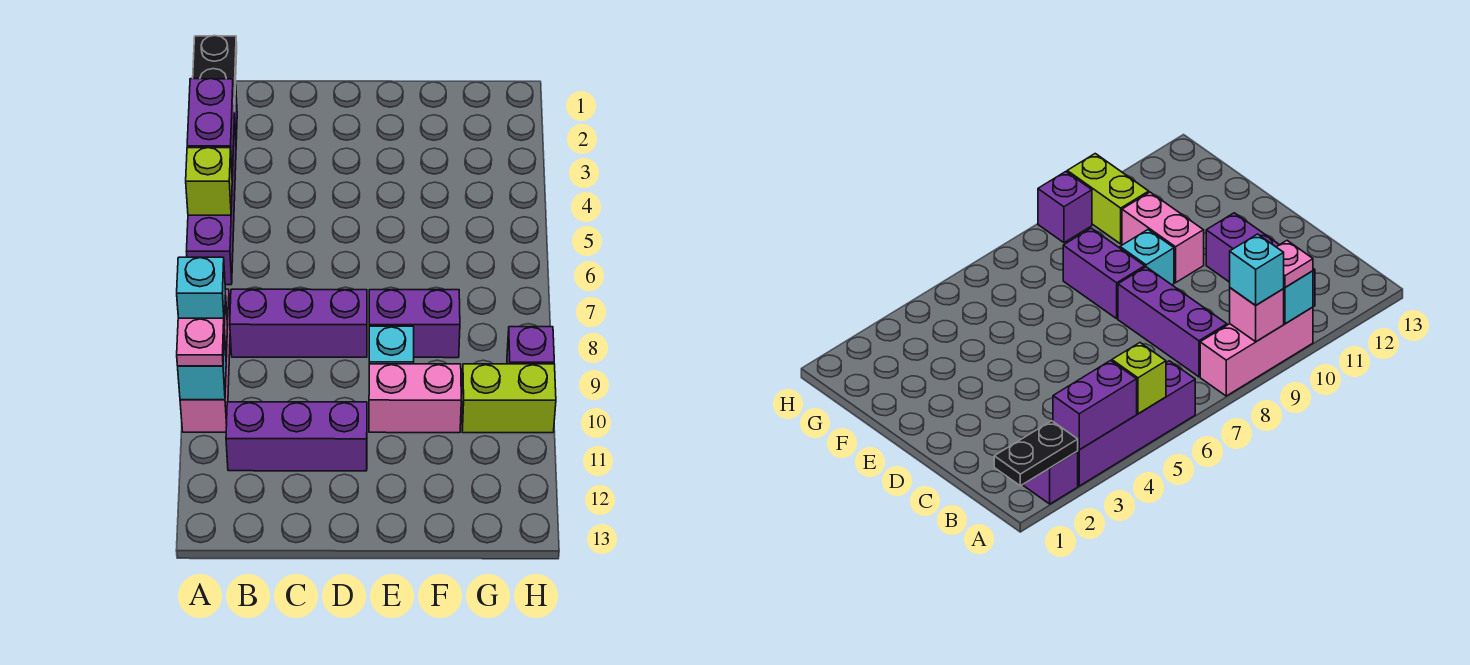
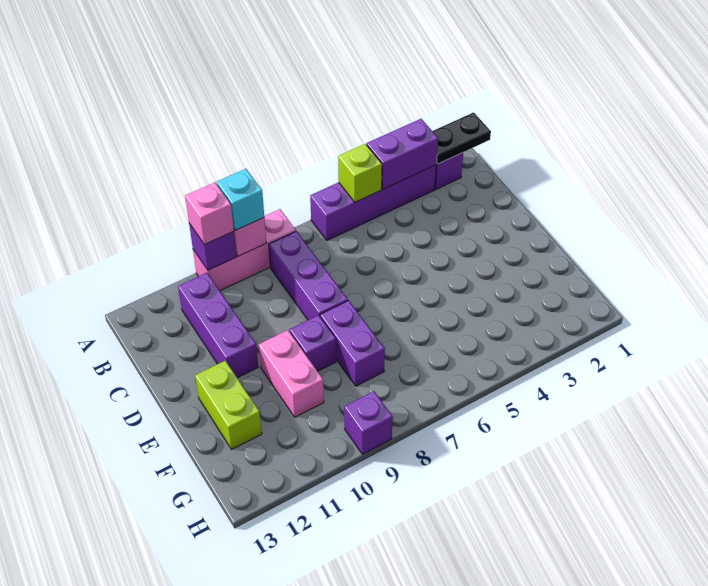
cyan brick A10 level 2 -> purple brick A10 level 2
pink plate A10 level 3 -> pink brick A10 level 3
cyan brick E9 level 1 -> purple brick E9 level 1
lime brick G10:H10 level 1 -> lime brick E12:F12 level 1

